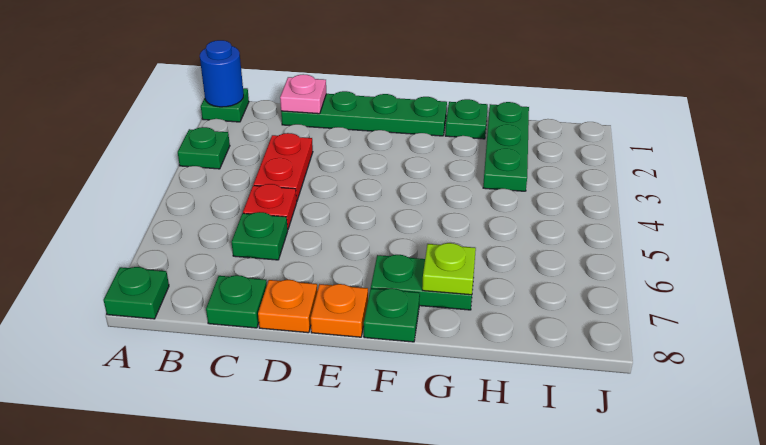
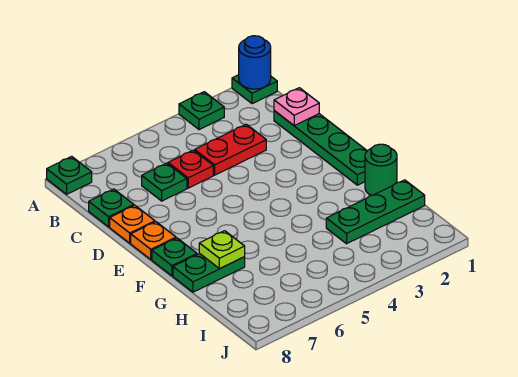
green plate F7:G7 level 1 -> green plate G7:G8 level 1
green plate G1 level 1 -> green round brick G1 level 1

